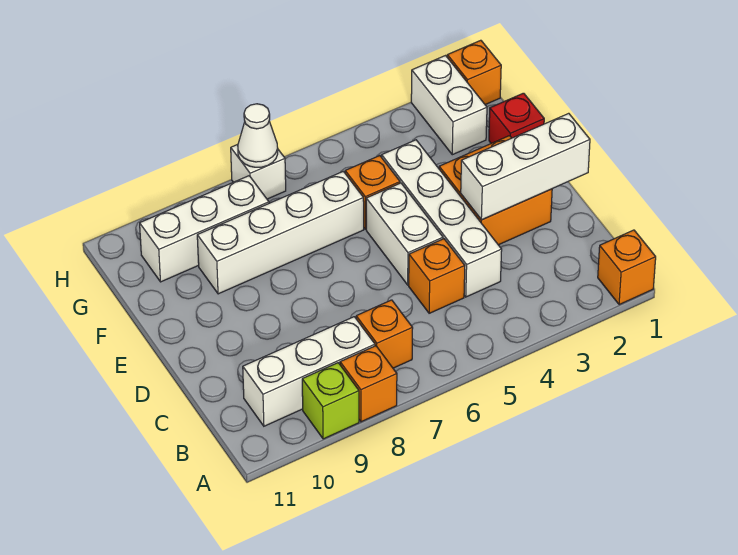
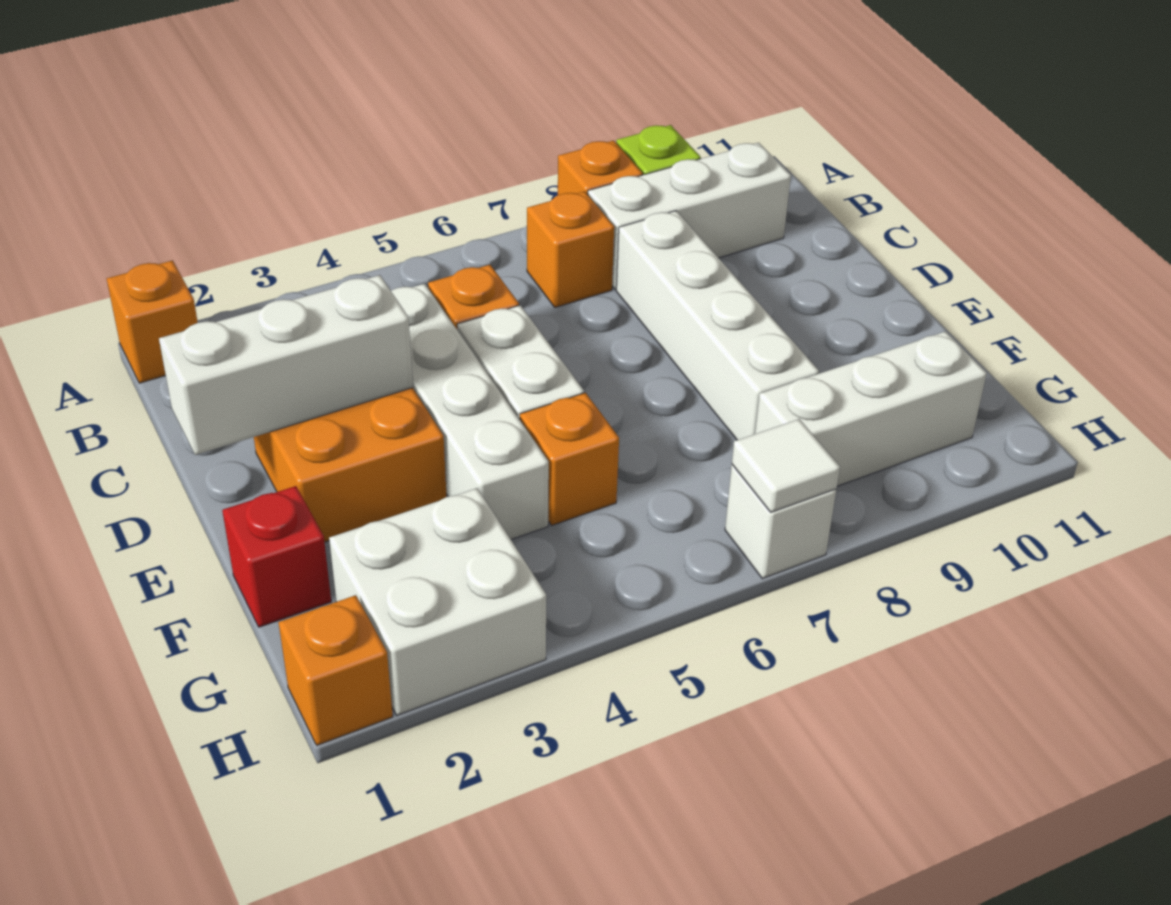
white brick F6:F9 level 1 -> white brick C8:F8 level 1
white brick G2:H2 level 1 -> white brick G2:H3 level 1
white cone H7 level 2 -> white tile H7 level 2

